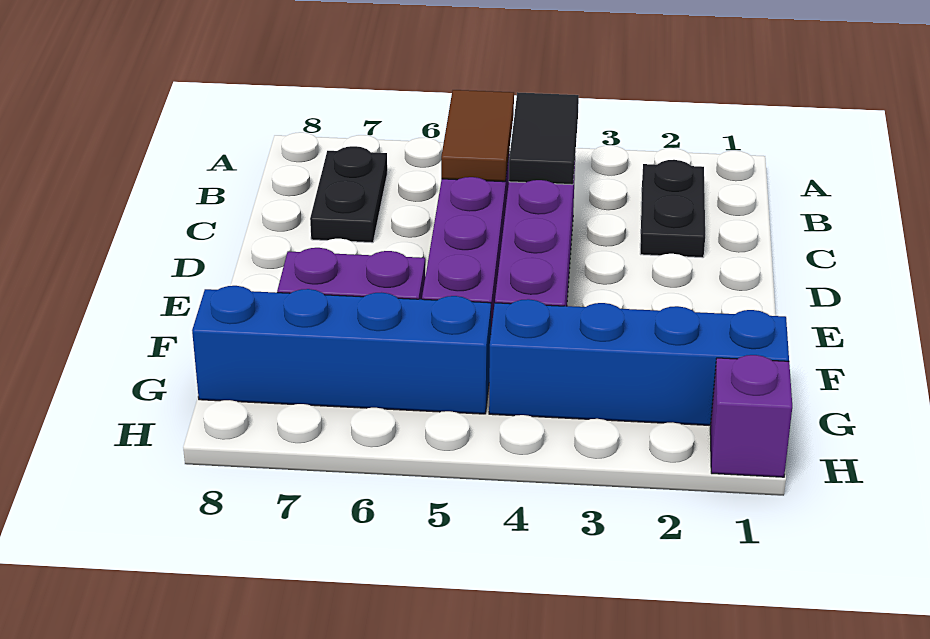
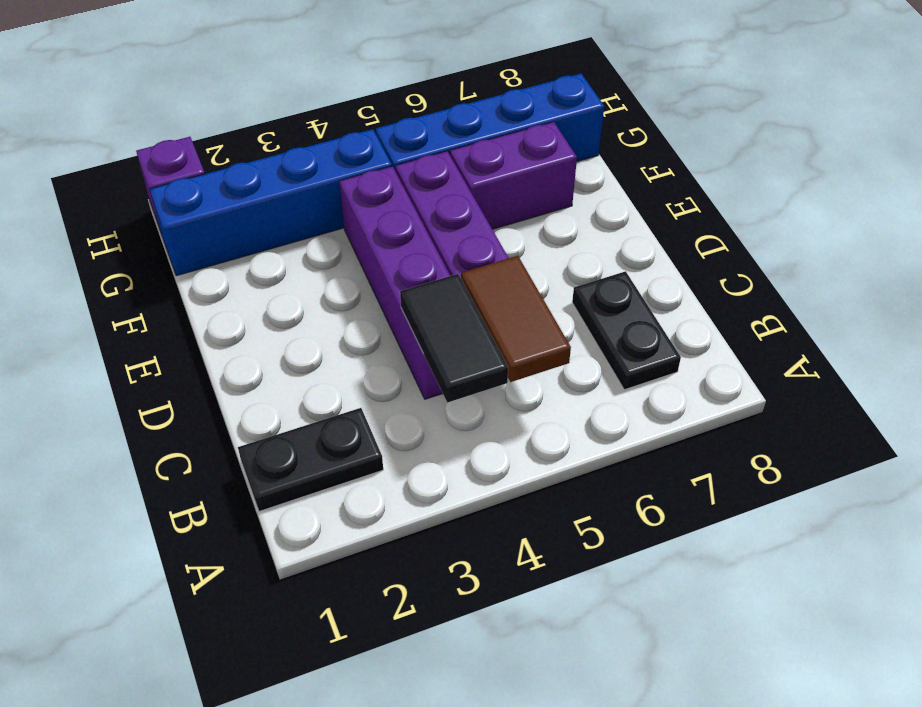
black plate B2:C2 level 1 -> black plate B1:B2 level 1

